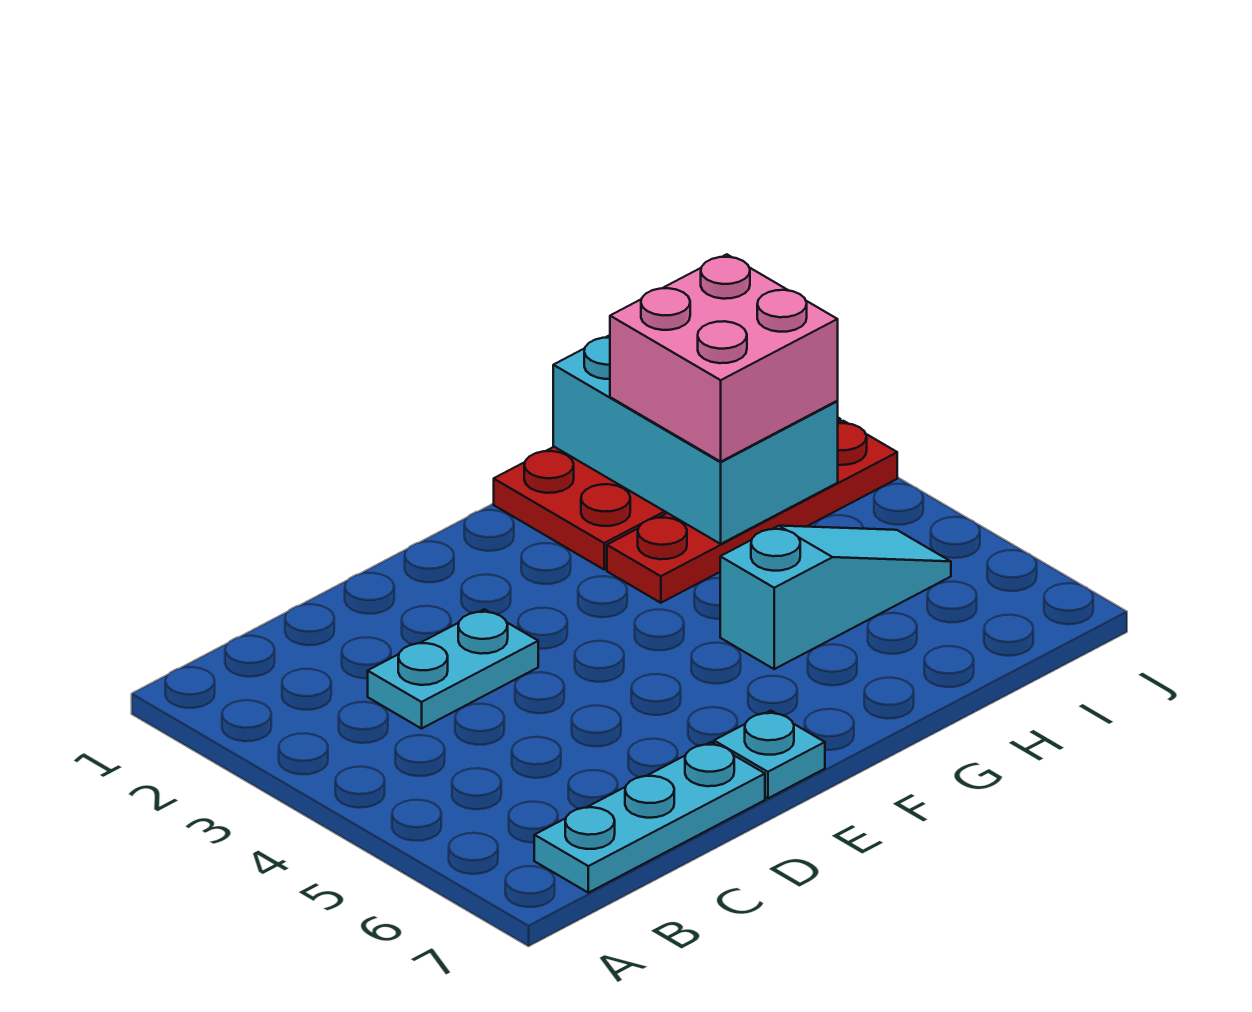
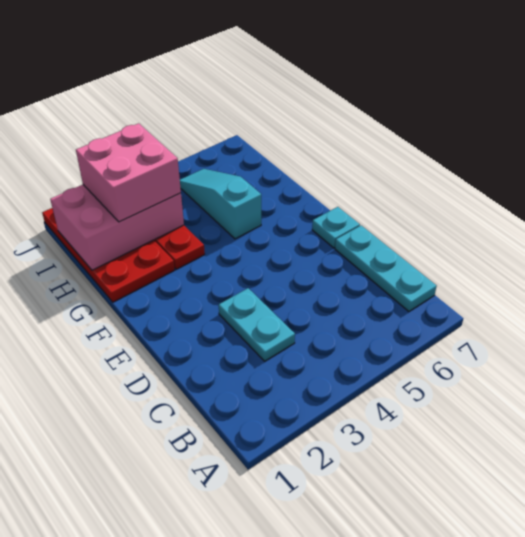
cyan brick H1:I3 level 2 -> pink brick H1:I3 level 2

